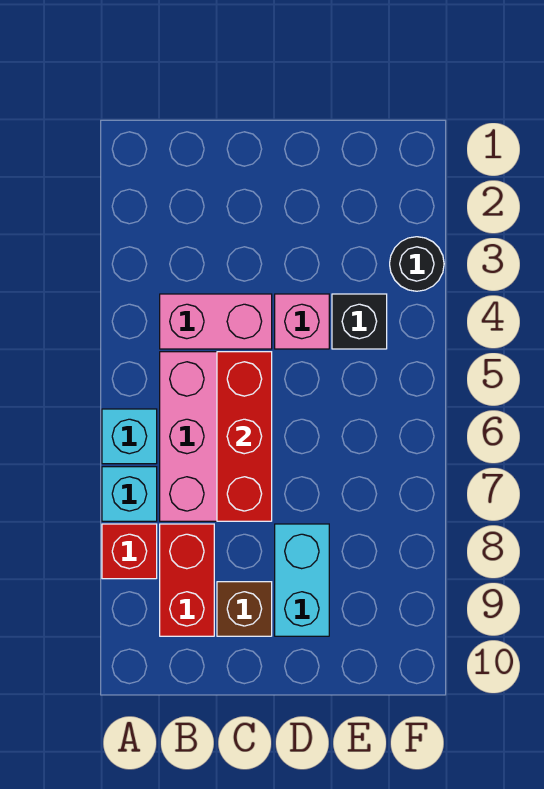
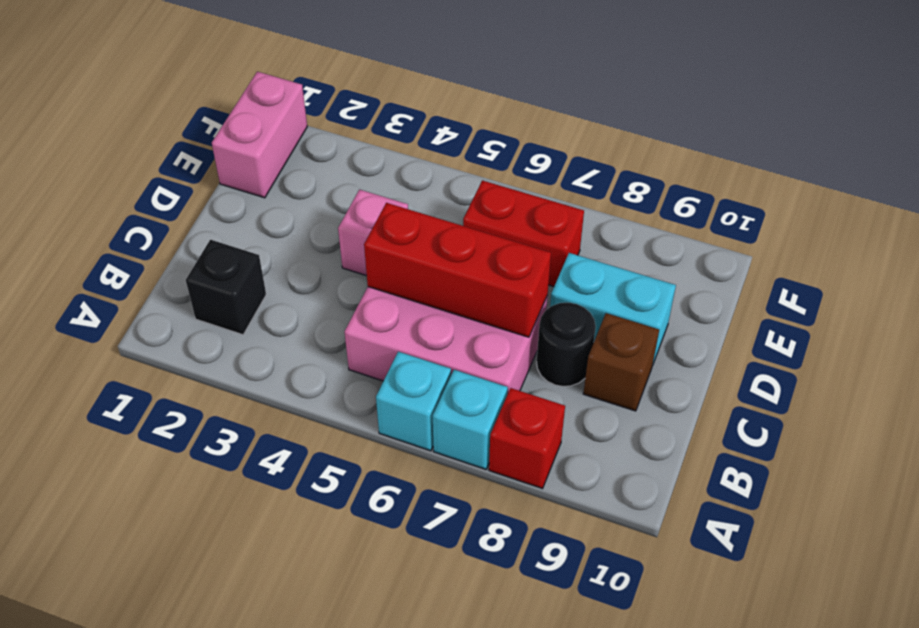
pink brick B4:C4 level 1 -> pink brick E1:F1 level 1
red brick B8:B9 level 1 -> red brick E6:E7 level 1
black brick E4 level 1 -> black brick B2 level 1
black round brick F3 level 1 -> black round brick C8 level 1

